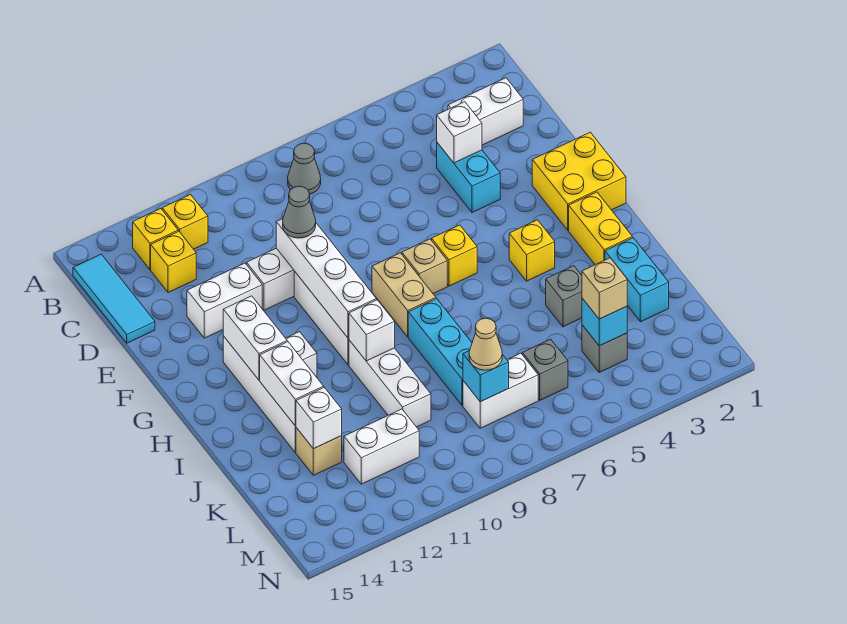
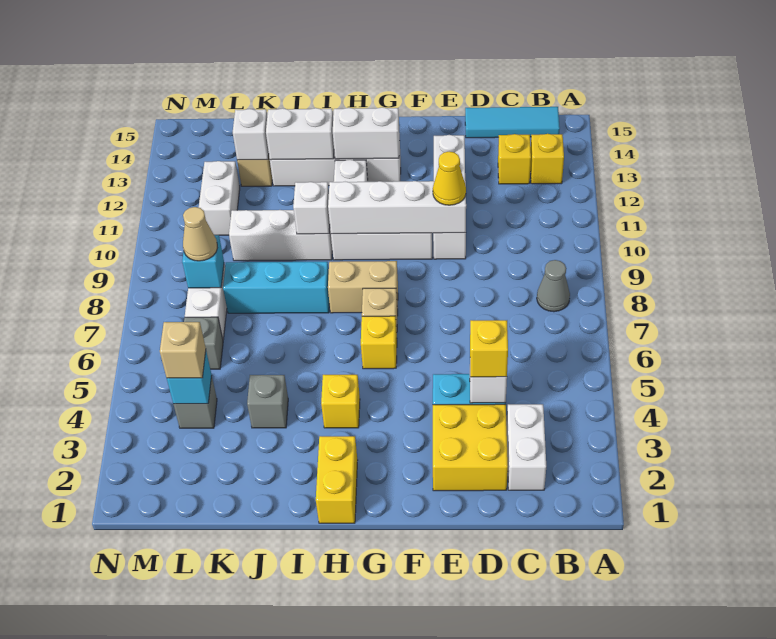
yellow brick B12 level 1 -> yellow brick D4 level 3
grey cone E10 level 3 -> yellow cone E10 level 3
yellow brick F1:G2 level 1 -> yellow brick D2:E3 level 1
yellow brick H2:I2 level 1 -> yellow brick H1:H2 level 1
cyan brick J2:K2 level 1 -> none

